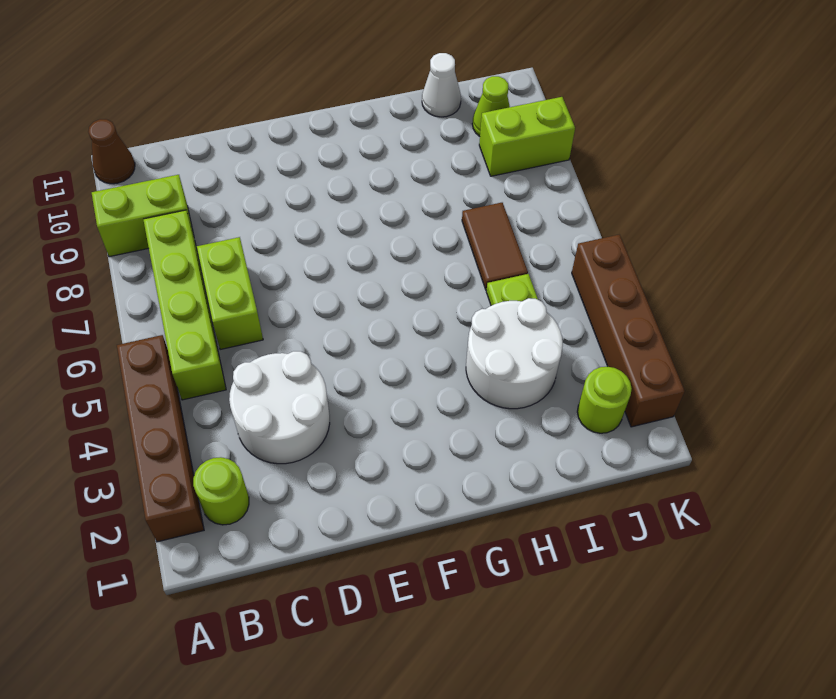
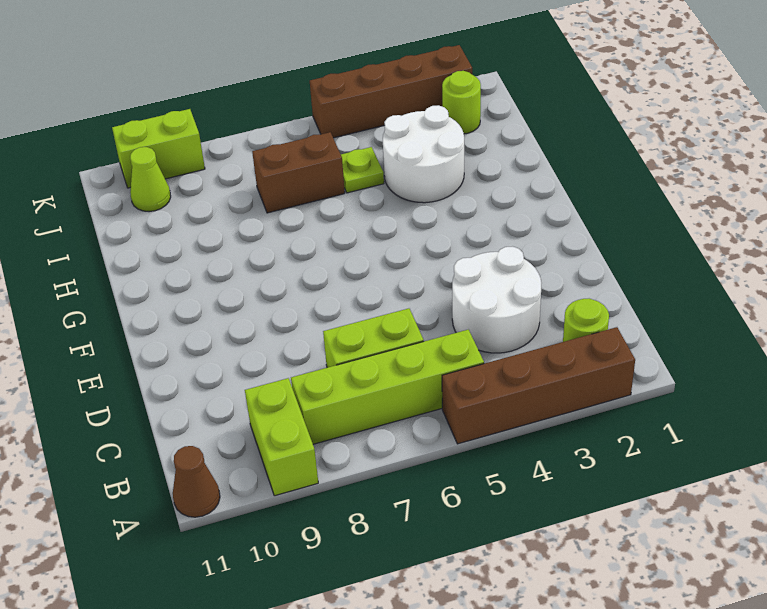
brown tile I6:I7 level 1 -> brown brick I6:I7 level 1
white cone I11 level 1 -> none
lime brick J9:K9 level 1 -> lime brick K9:K10 level 1

